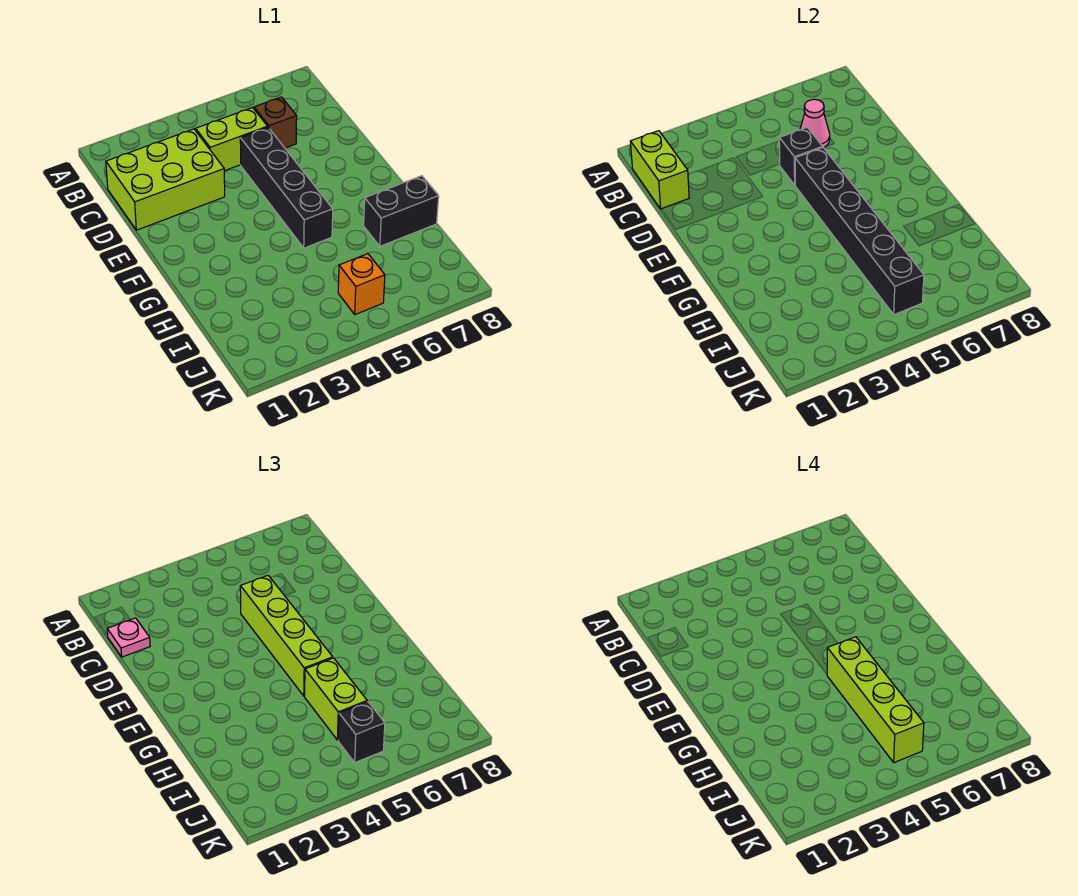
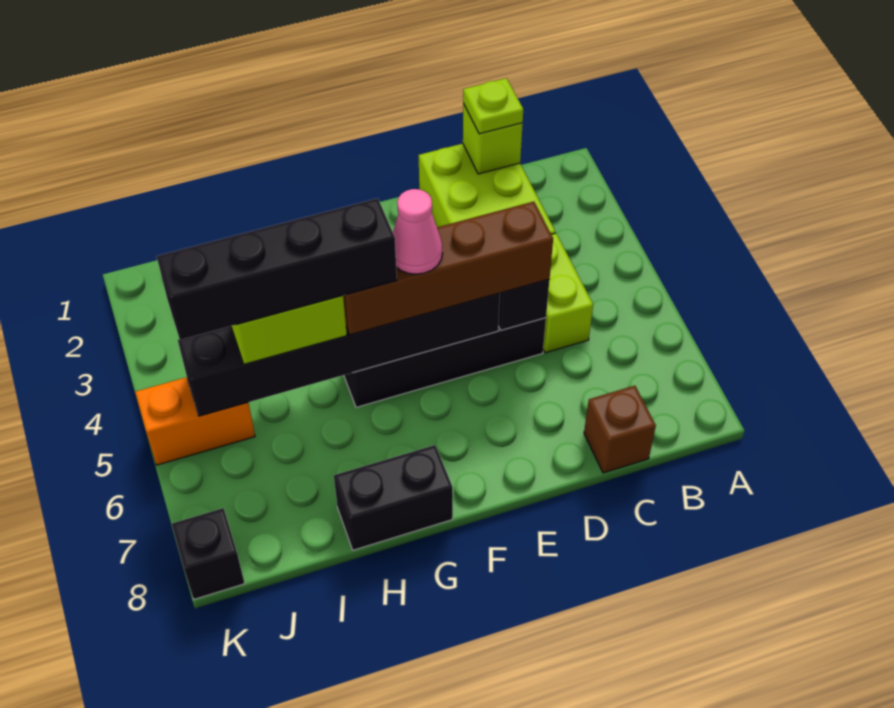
lime brick B1:C1 level 2 -> lime brick C1 level 2
pink plate C1 level 3 -> lime plate C1 level 3
brown brick C6 level 1 -> brown brick C8 level 1
pink cone C6 level 2 -> pink cone F5 level 4
lime brick D5:G5 level 3 -> brown brick D5:G5 level 3
lime brick G5:J5 level 4 -> black brick G5:J5 level 4
black brick H7:H8 level 1 -> black brick G8:H8 level 1
orange brick J5 level 1 -> orange brick J5:K5 level 1
black brick J5 level 3 -> black brick K8 level 1

